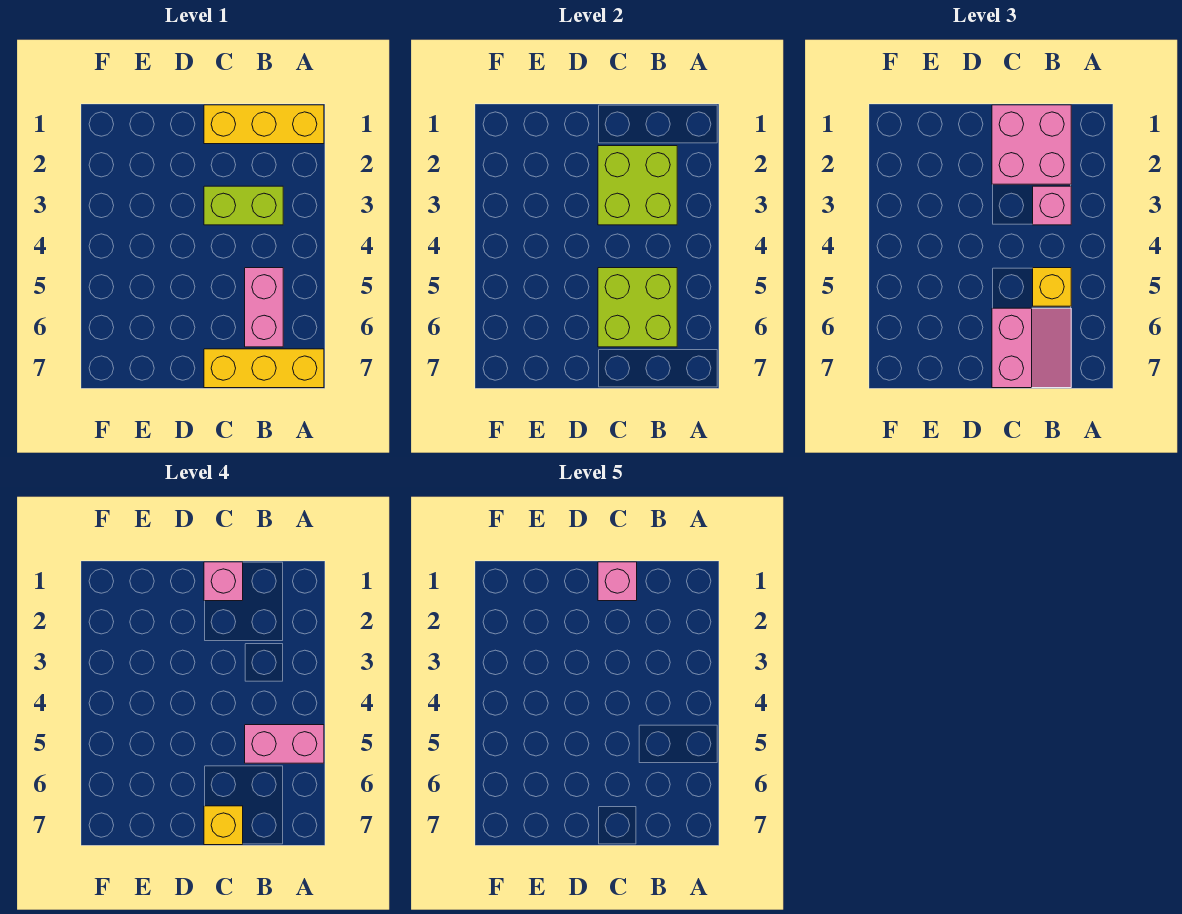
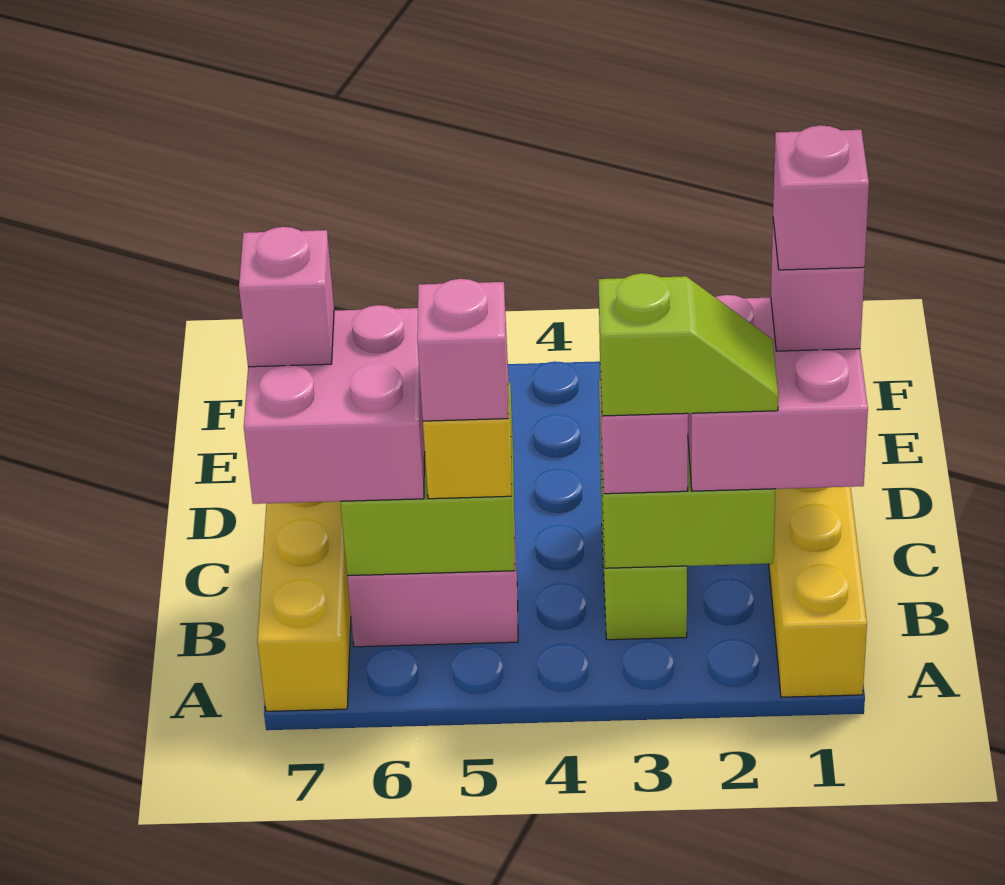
pink brick A5:B5 level 4 -> pink brick B5 level 4
none -> lime slope B2:B3 level 4 top 3
pink slope B6:C7 level 3 top C -> pink brick B6:C7 level 3
yellow brick C7 level 4 -> pink brick C7 level 4

